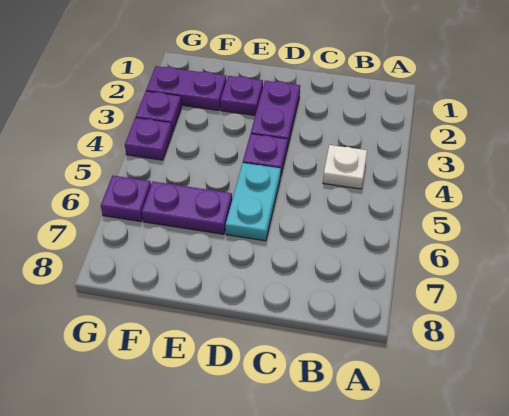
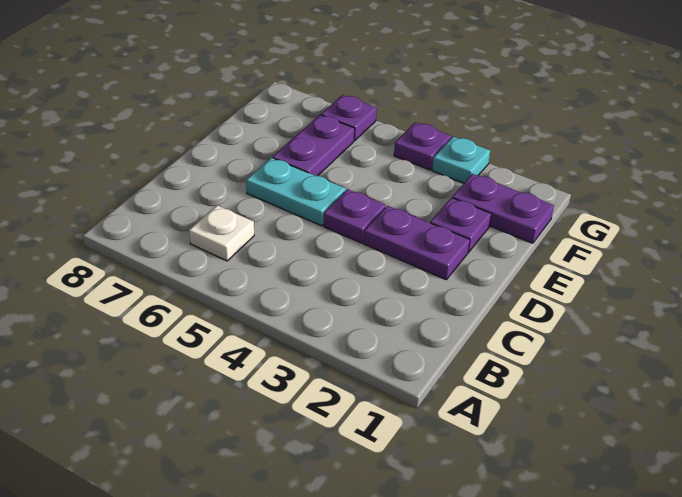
white plate B4 level 1 -> white plate B6 level 1
purple plate F2:G2 level 1 -> purple plate F1:F2 level 1
purple plate G3 level 1 -> cyan plate G3 level 1

